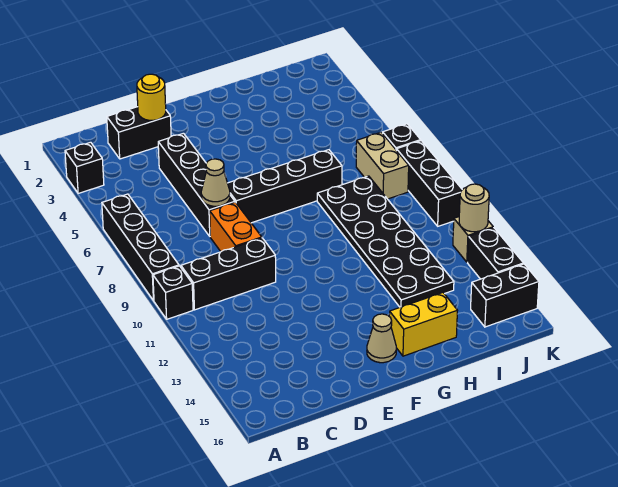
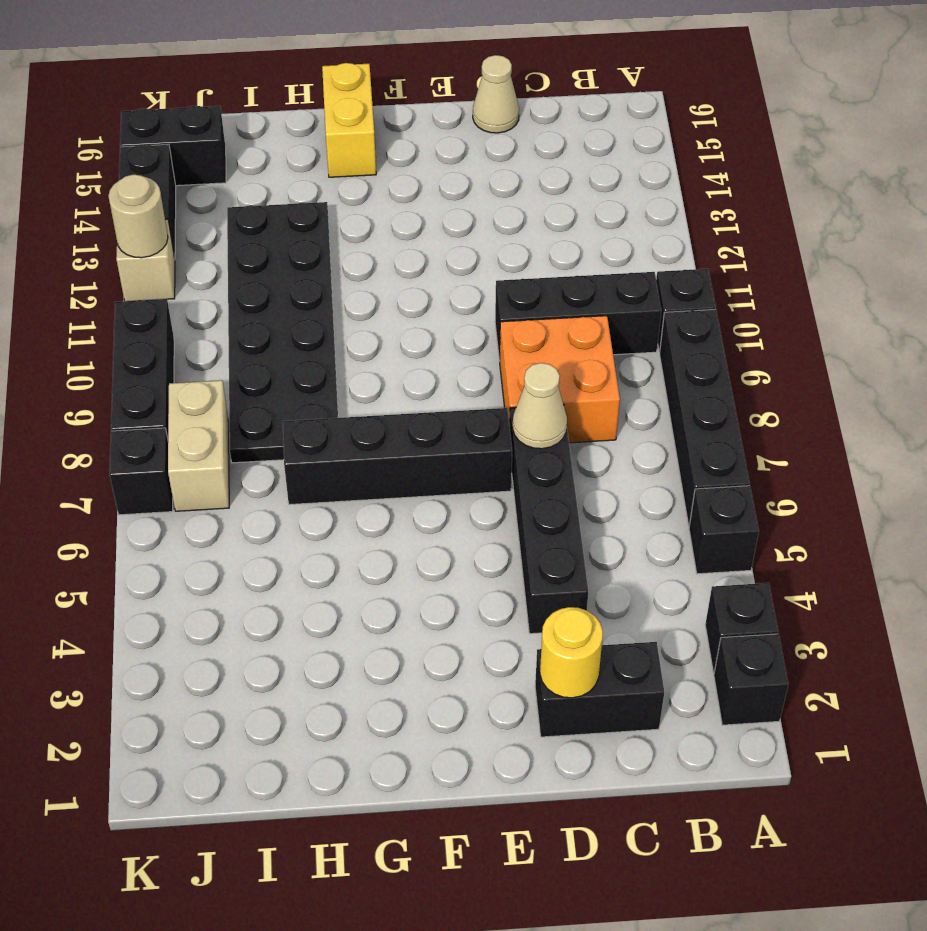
none -> black brick A2 level 1
none -> black brick A5 level 1
orange brick D8:D9 level 1 -> orange brick C8:D9 level 1
tan cone F15 level 1 -> tan cone D16 level 1
yellow brick G15:H15 level 1 -> yellow brick G15:G16 level 1

